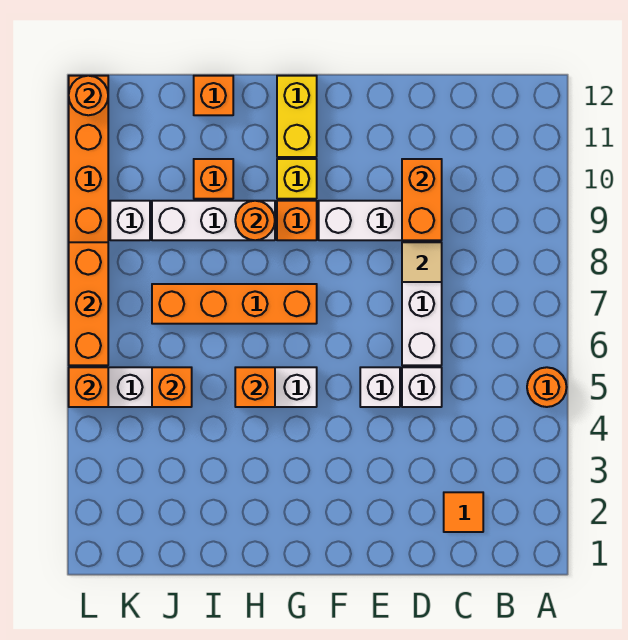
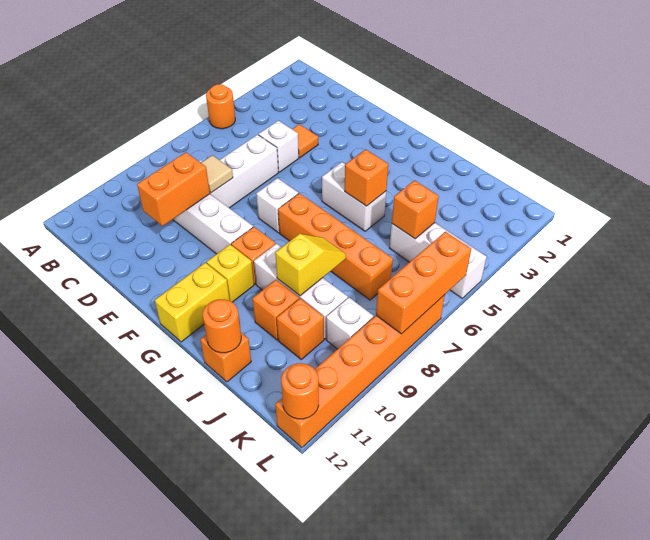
orange tile C2 level 1 -> orange tile D4 level 1
white brick E5 level 1 -> white brick F7 level 1
orange round brick H9 level 2 -> orange round brick I12 level 2
none -> yellow slope I8:I9 level 2 top 9
orange brick L5 level 2 -> orange brick J10 level 1

